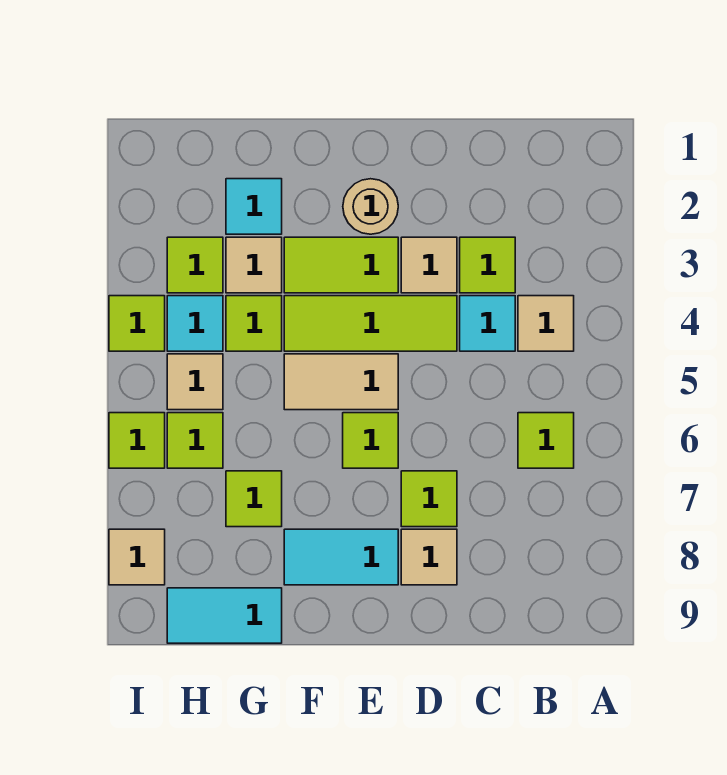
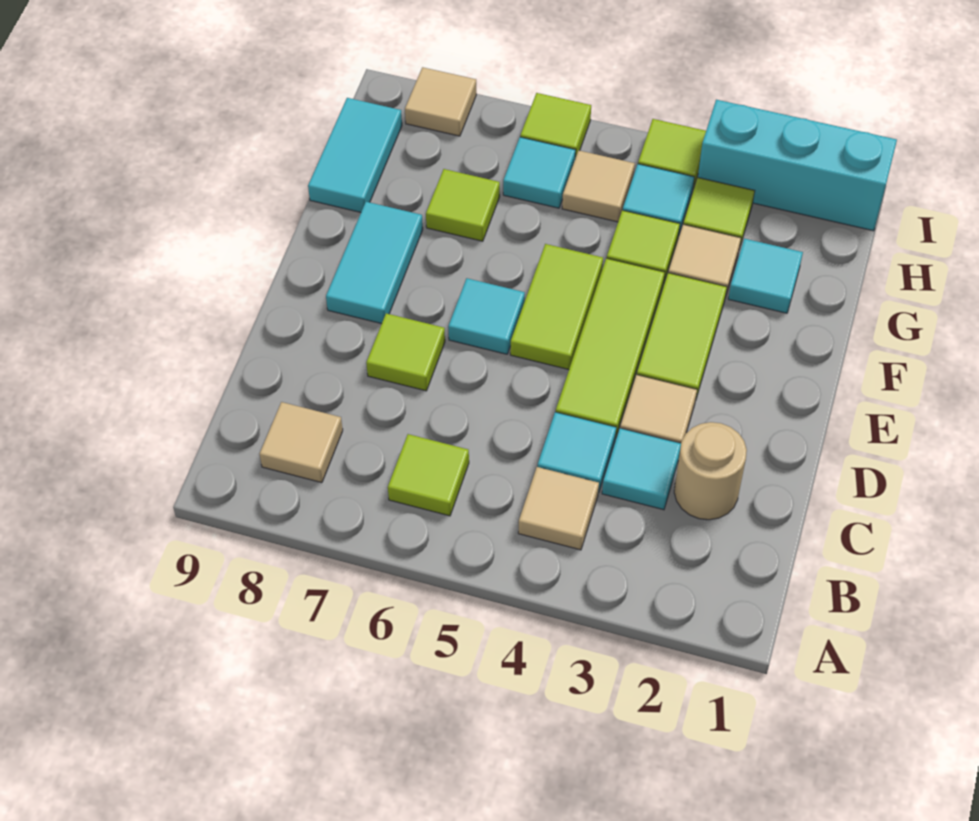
lime tile C3 level 1 -> cyan tile C3 level 1
tan tile D8 level 1 -> tan tile B8 level 1
tan round brick E2 level 1 -> tan round brick C2 level 1
tan tile E5:F5 level 1 -> lime tile E5:F5 level 1
lime tile E6 level 1 -> cyan tile E6 level 1
lime tile H6 level 1 -> cyan tile H6 level 1
none -> cyan brick I1:I3 level 1

